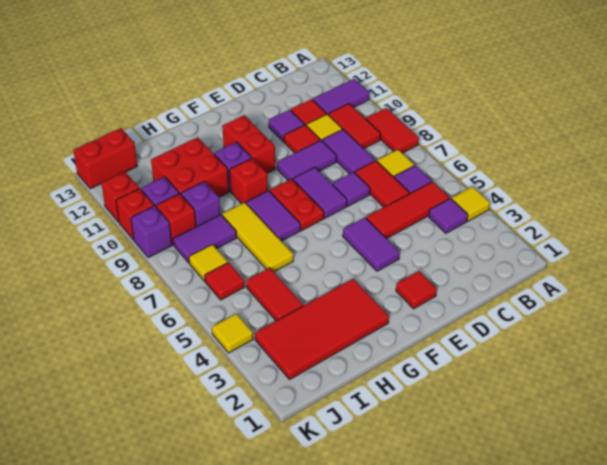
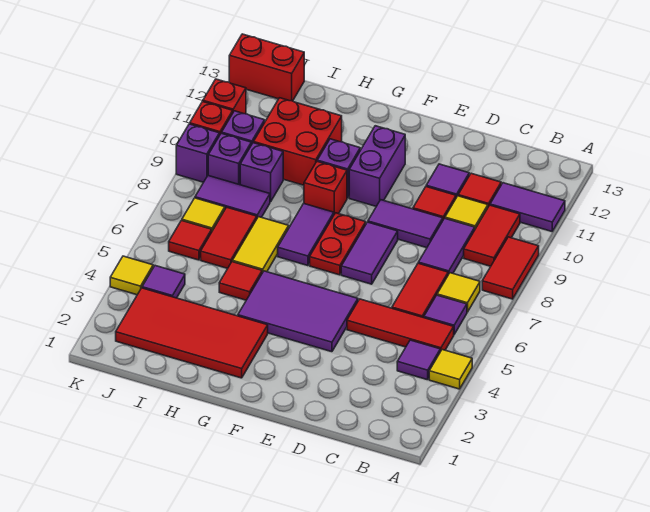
purple tile D7 level 1 -> purple tile J4 level 1
red tile E2 level 1 -> red tile H5 level 1
purple tile E4:E5 level 1 -> purple tile E4:G5 level 1
red brick F10:F11 level 1 -> purple brick F10:F11 level 1
yellow tile H6:H8 level 1 -> yellow tile H6:H7 level 1
red tile I4:I5 level 1 -> red tile I6:I7 level 1
red brick J9 level 1 -> purple brick J9 level 1

